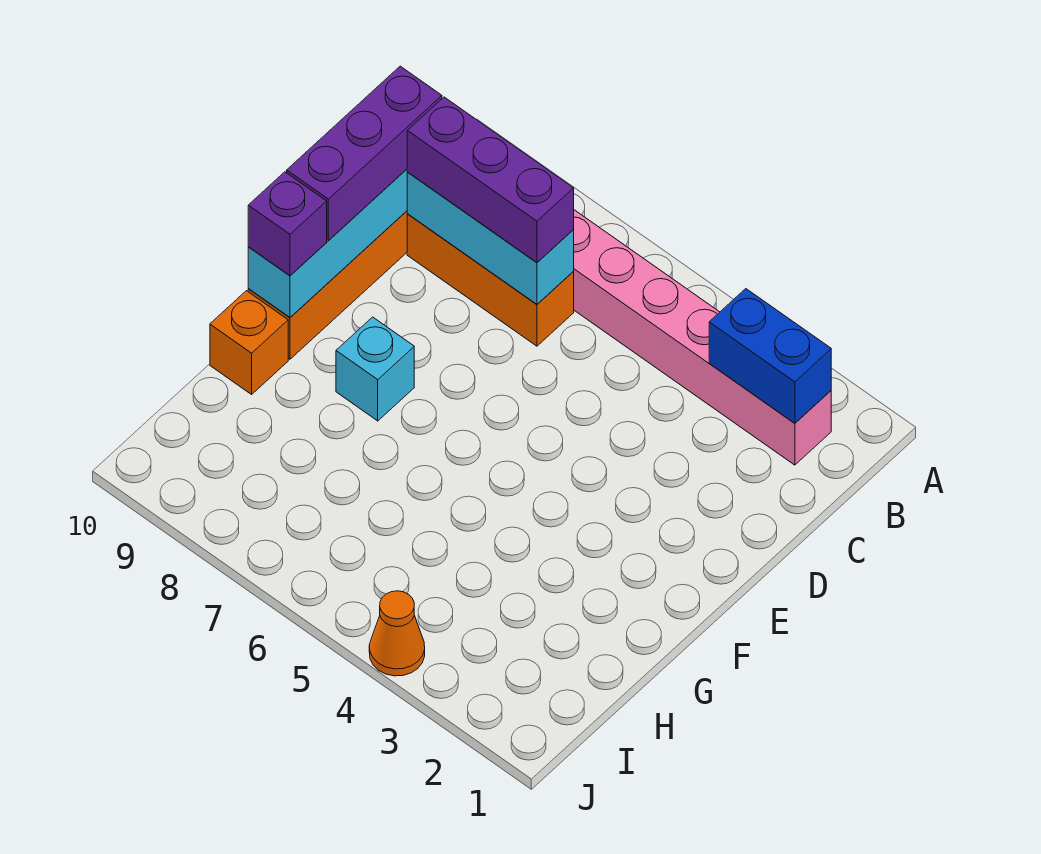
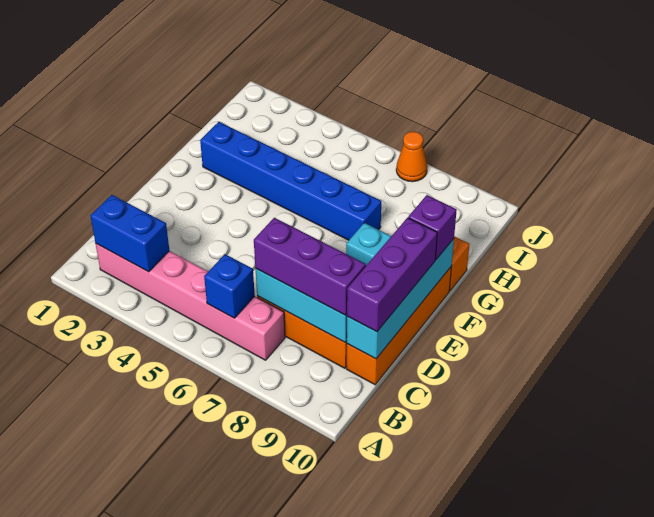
none -> blue brick B6 level 2
none -> blue brick G2:G7 level 1
orange cone J4 level 1 -> orange cone J7 level 1

